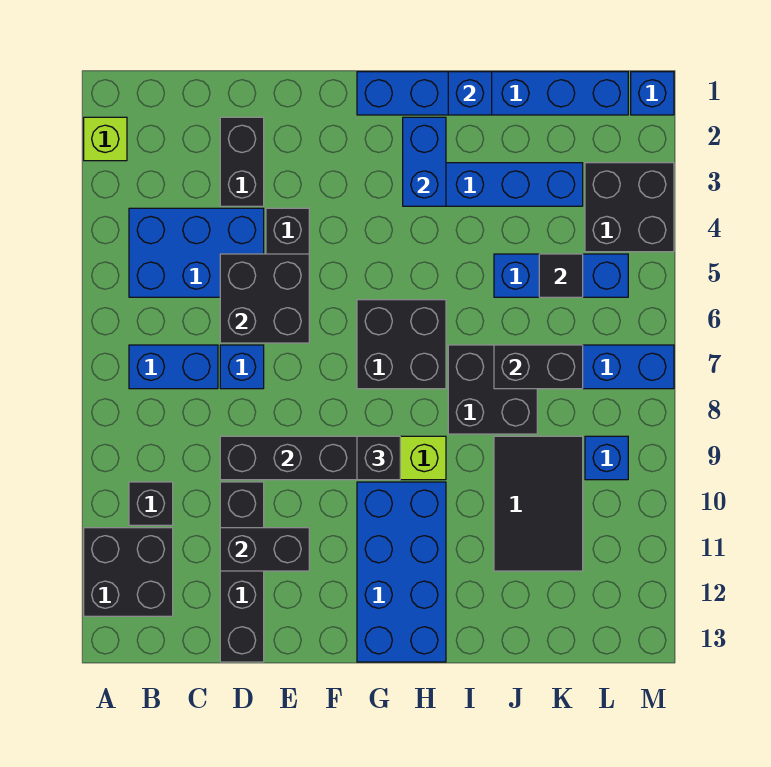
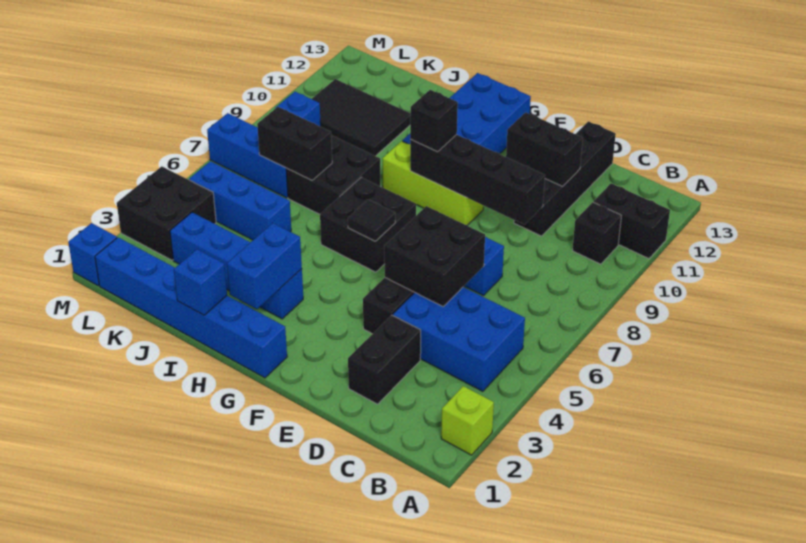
black brick A11:B12 level 1 -> black brick A11:B11 level 1
blue brick B7:C7 level 1 -> none
black tile J9:K11 level 1 -> black tile J10:L11 level 1
black tile K5 level 2 -> black tile G6 level 2

